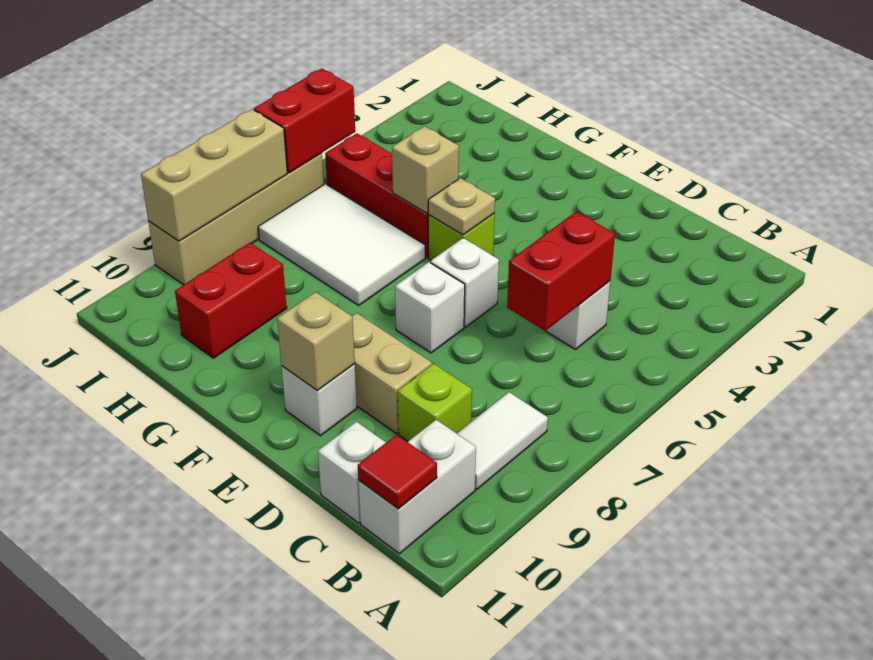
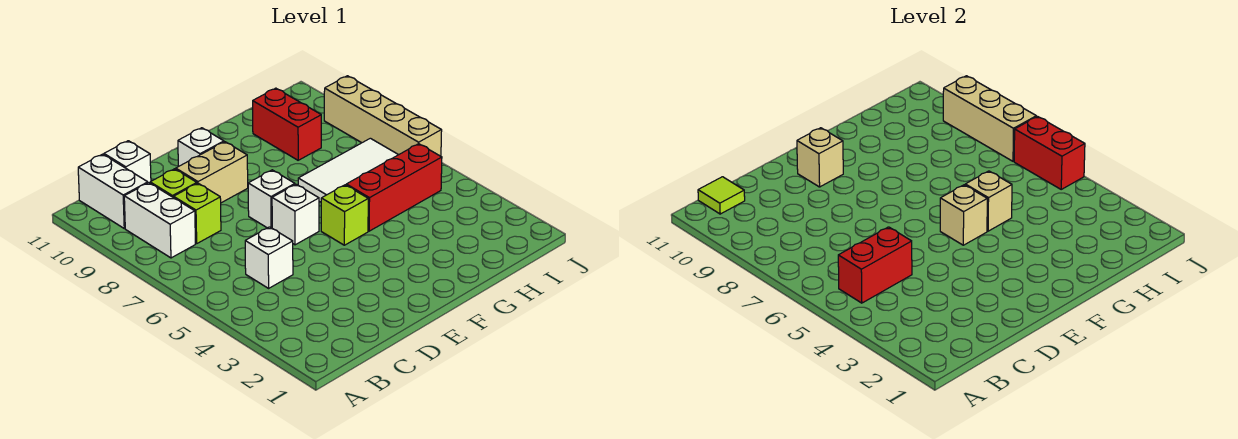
white tile B8:B9 level 1 -> white brick B8:B9 level 1
red tile B11 level 2 -> lime tile B11 level 2
red brick C5:C6 level 2 -> red brick B5:C5 level 2
none -> lime brick C8 level 1
tan plate F5 level 2 -> tan brick F5 level 2

